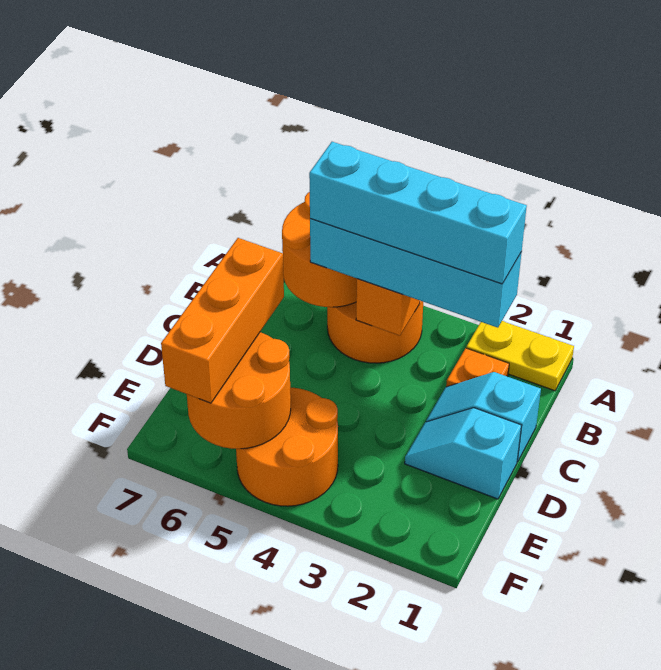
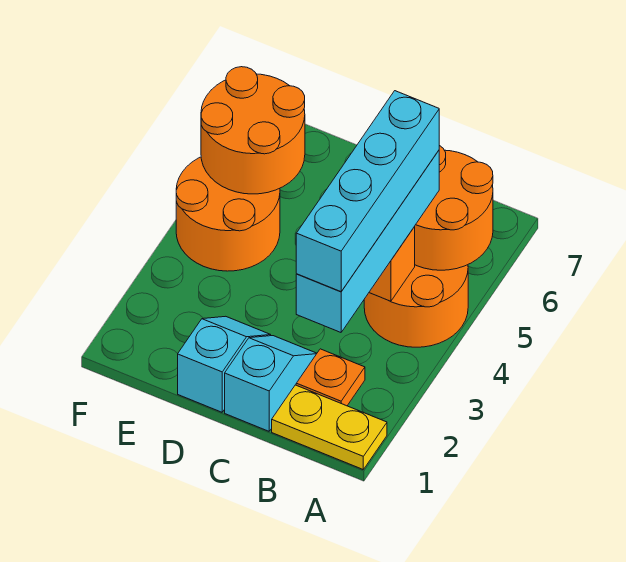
yellow plate A1:A2 level 1 -> yellow plate A1:B1 level 1
orange brick D6:F6 level 3 -> none

